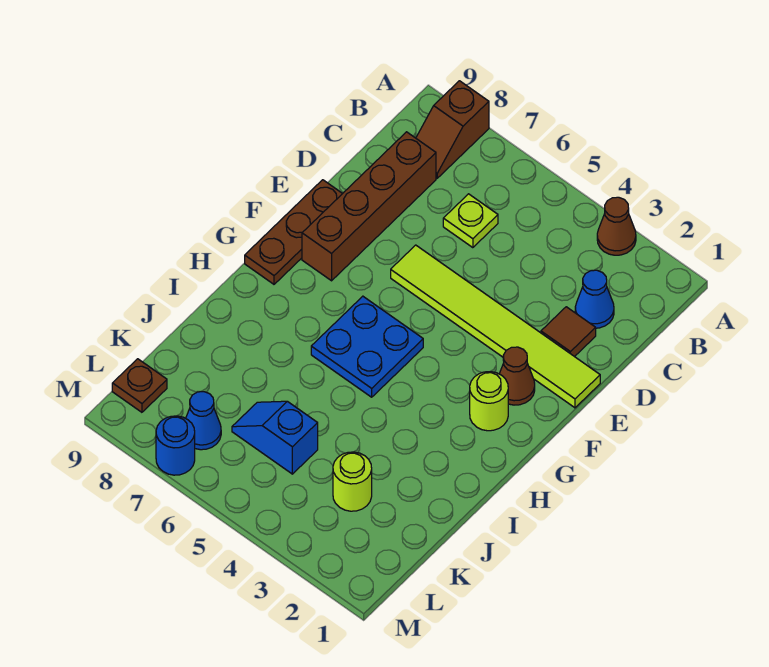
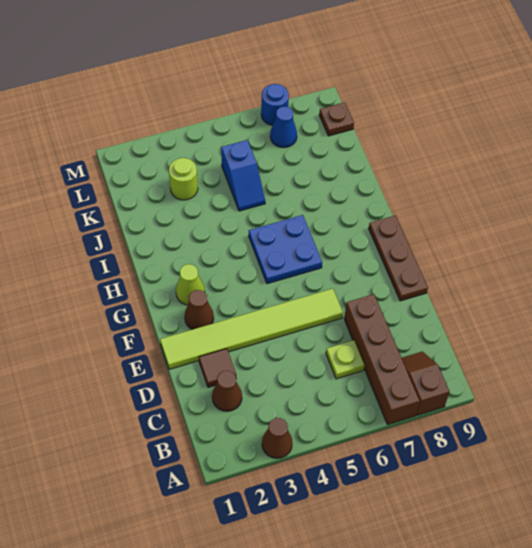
blue cone C2 level 1 -> brown cone C2 level 1
brown brick C8:F8 level 1 -> brown brick A7:D7 level 1
lime round brick G2 level 1 -> lime cone G2 level 1
blue slope K5:K6 level 1 top 5 -> blue slope J5:K5 level 1 top K

